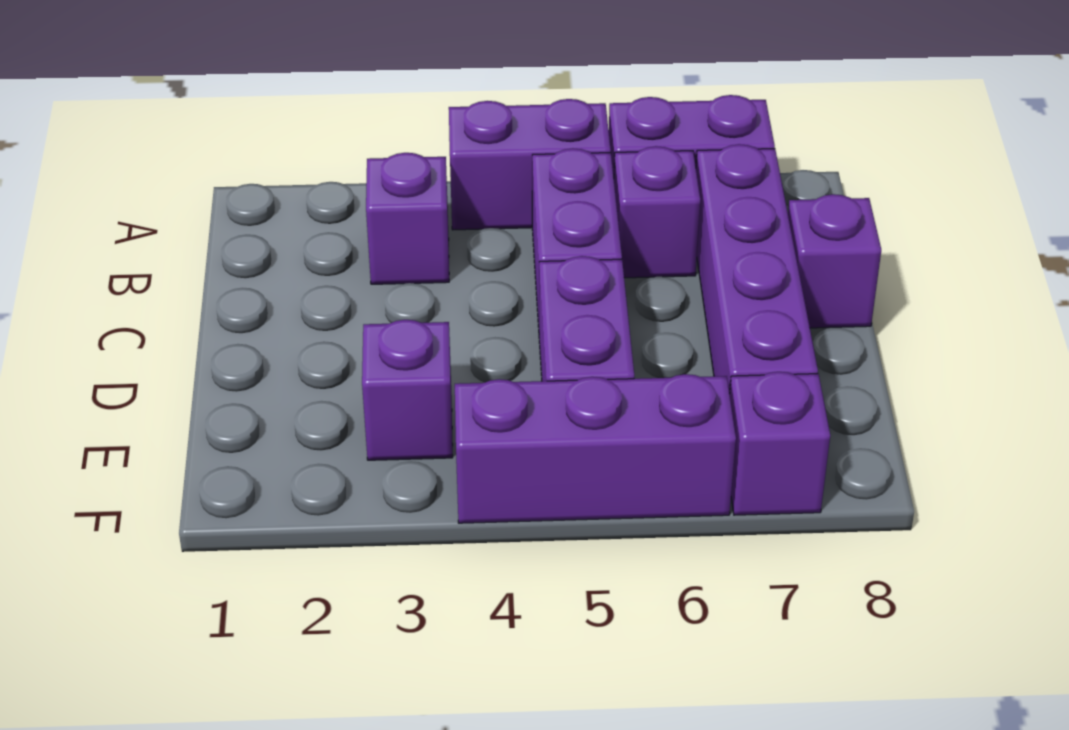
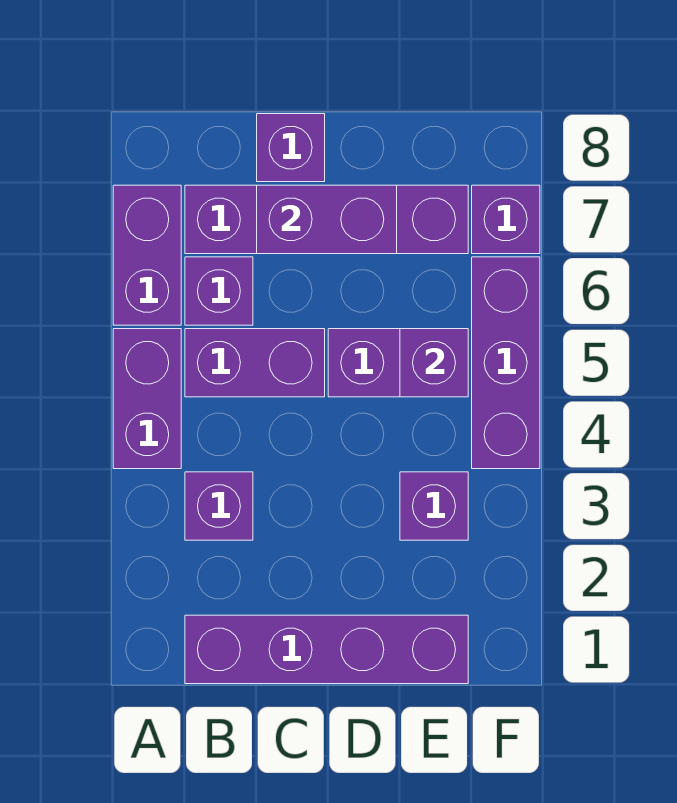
none -> purple brick B1:E1 level 1
none -> purple brick C7:D7 level 2
none -> purple brick E5 level 2

